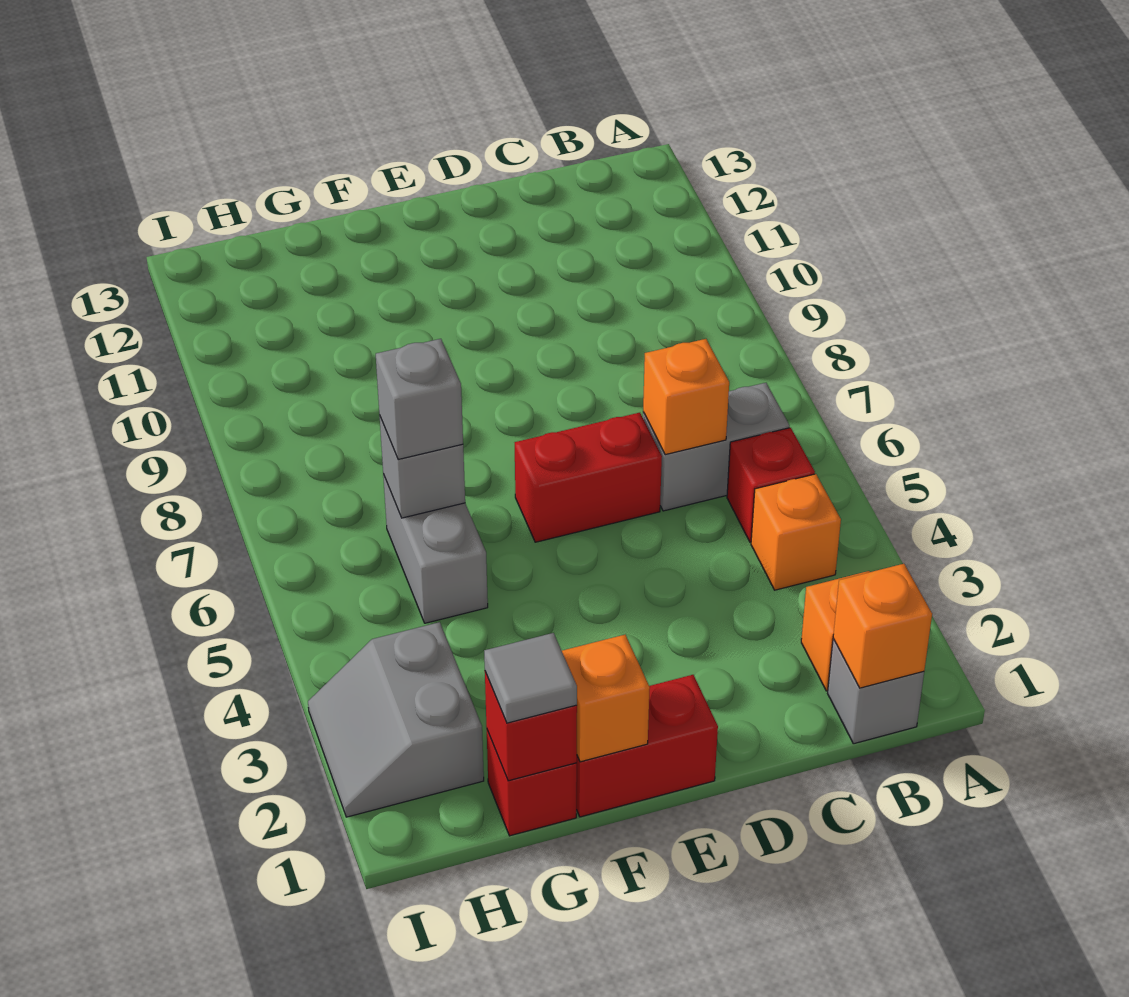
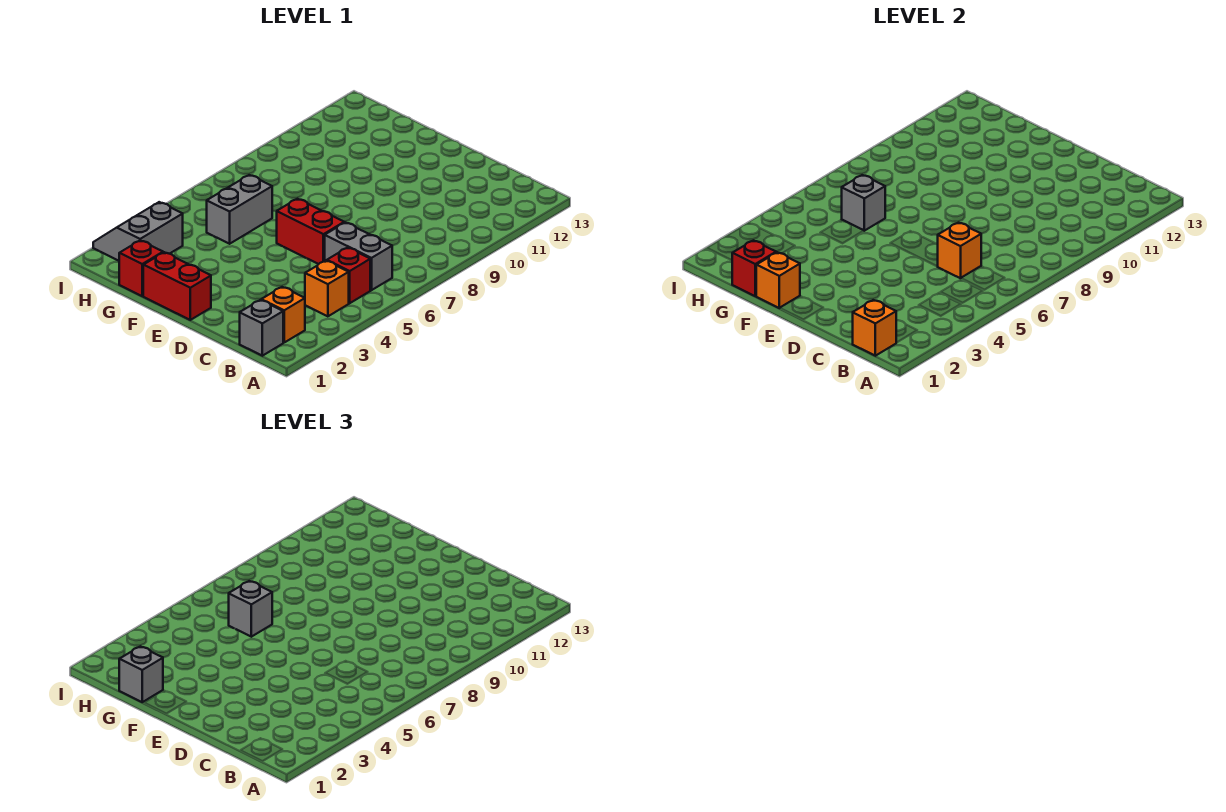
grey tile G1 level 3 -> grey brick G1 level 3

